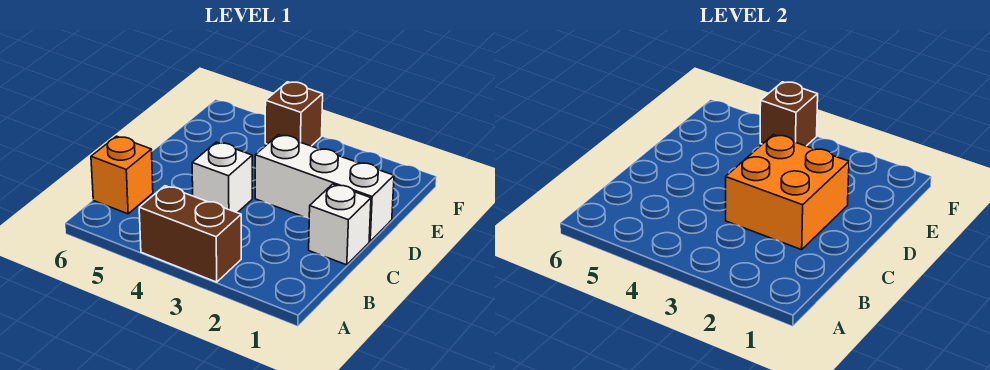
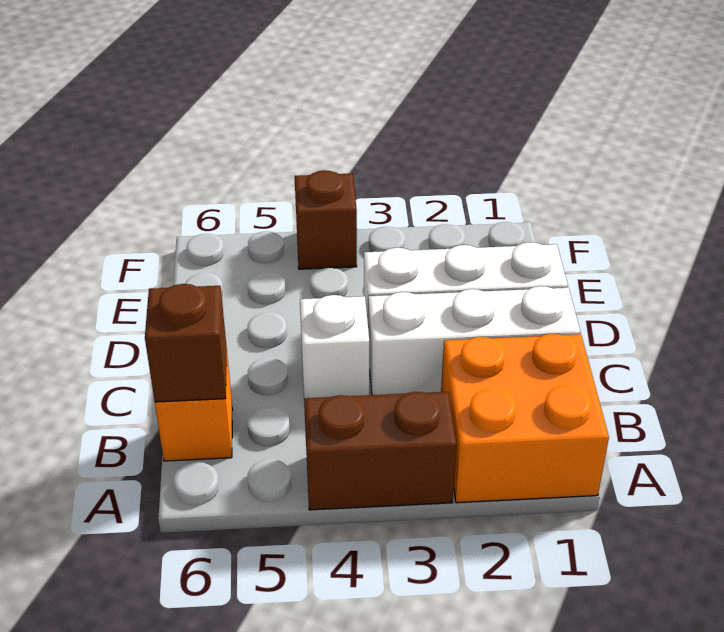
white brick C1 level 1 -> white brick C1:C3 level 1
orange brick C2:D3 level 2 -> orange brick A1:B2 level 1
brown brick F4 level 2 -> brown brick B6 level 2

